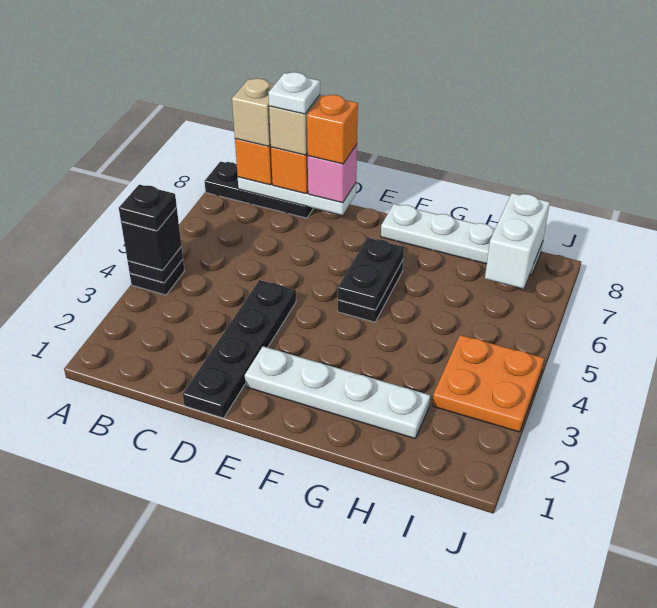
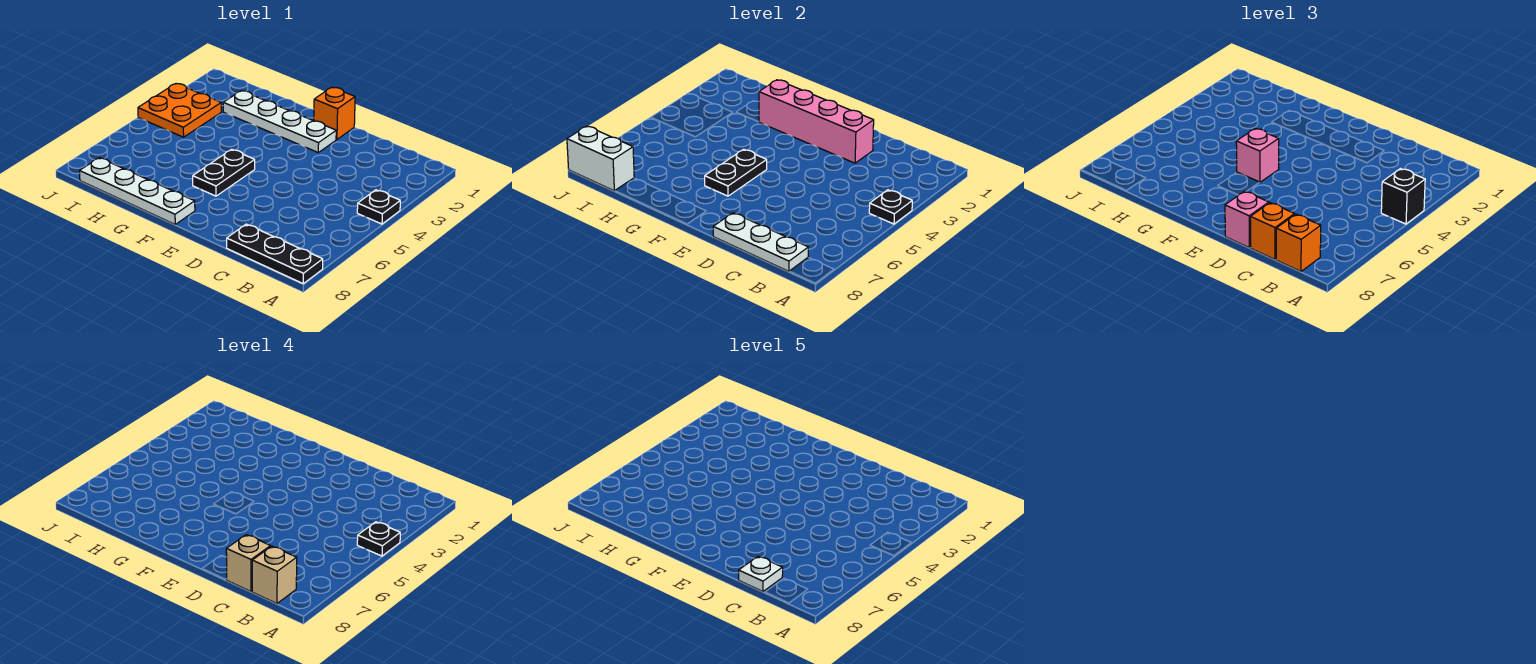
black plate D1:D4 level 1 -> none
none -> pink brick D2:G2 level 2
orange brick D8 level 4 -> orange brick E1 level 1
none -> pink brick F5 level 3
white brick I7:I8 level 2 -> white brick I8:J8 level 2

